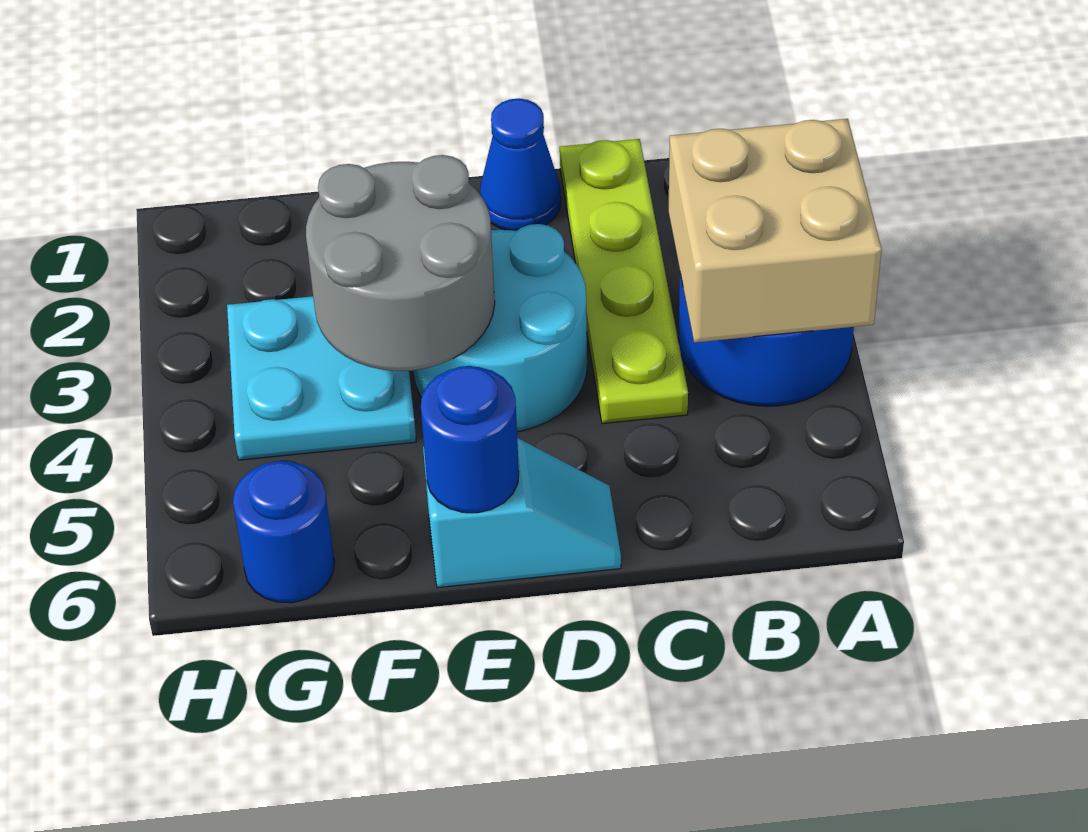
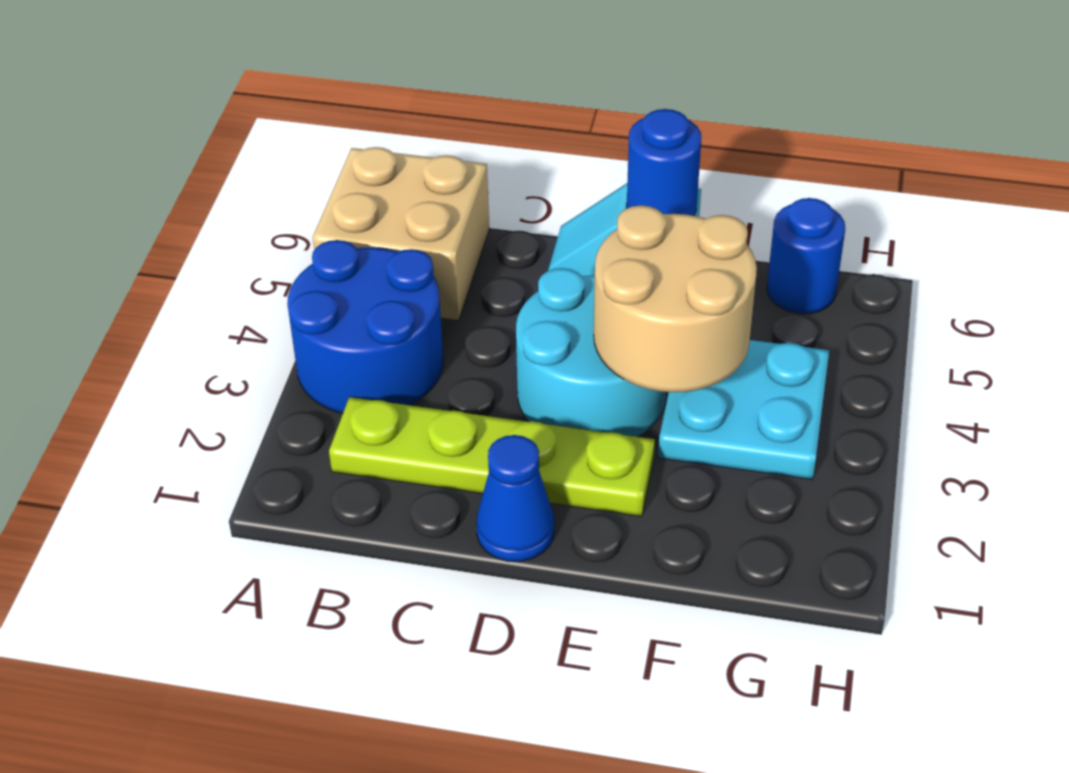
tan brick A3:B4 level 2 -> tan brick A5:B6 level 1
lime plate C1:C4 level 1 -> lime plate B2:E2 level 1
grey round brick E3:F4 level 2 -> tan round brick E3:F4 level 2

